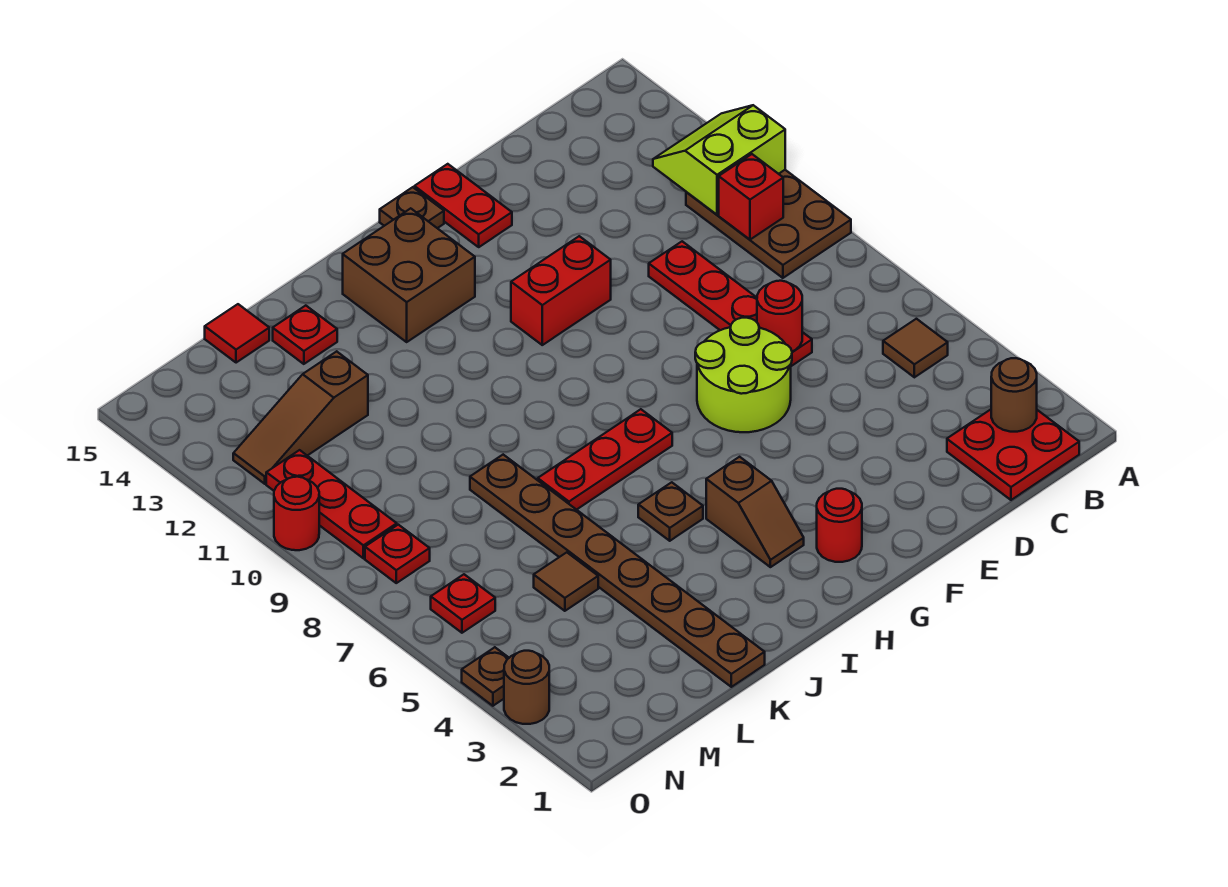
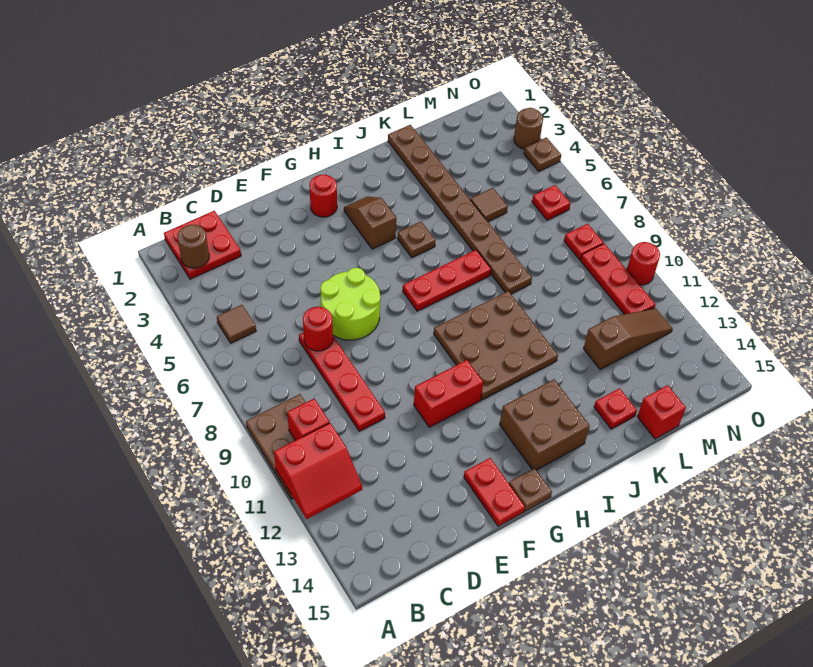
lime slope A11:B12 level 2 top 11 -> red slope A11:B12 level 2 top 11
none -> brown plate H9:J11 level 1
red tile L15 level 1 -> red brick L15 level 1

